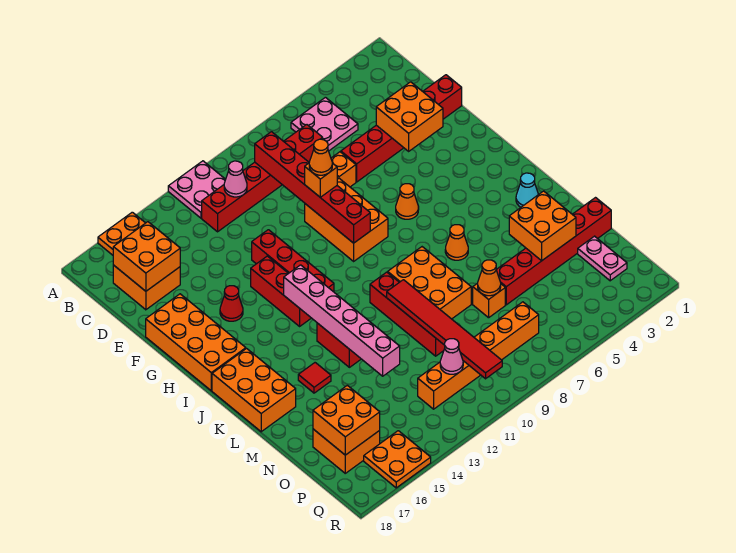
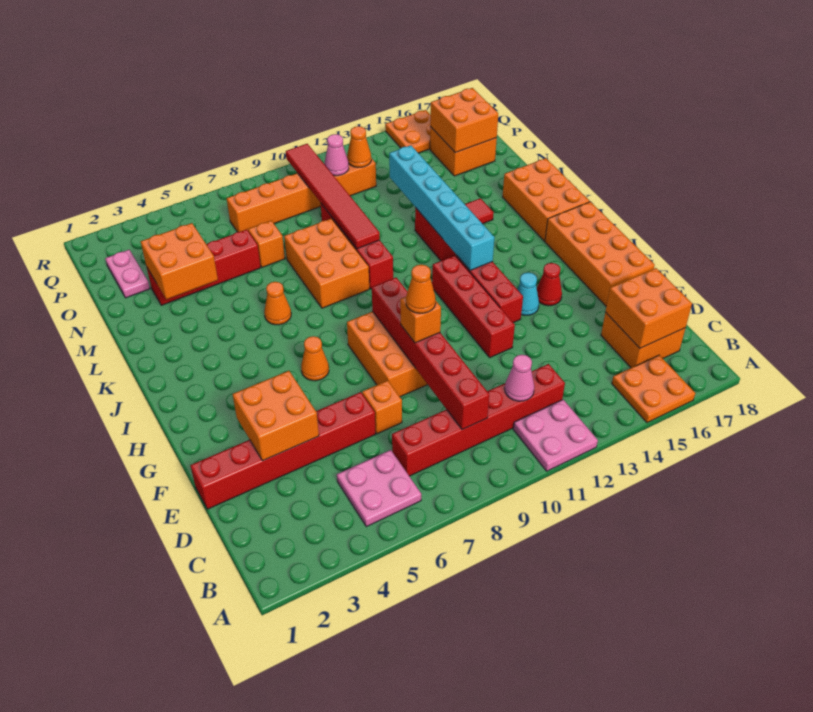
pink brick I13:N13 level 2 -> cyan brick I13:N13 level 2
cyan cone K2 level 1 -> cyan cone G14 level 1
red brick N1:N6 level 1 -> red brick N3:N6 level 1
orange cone N7 level 2 -> orange cone P12 level 2

